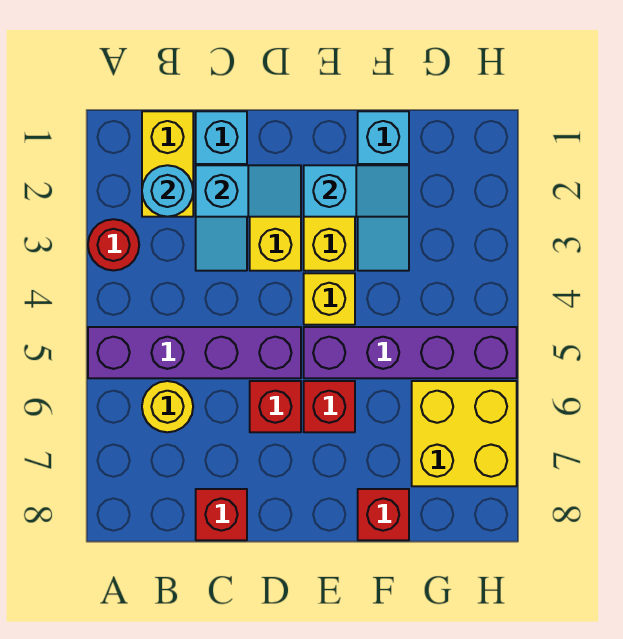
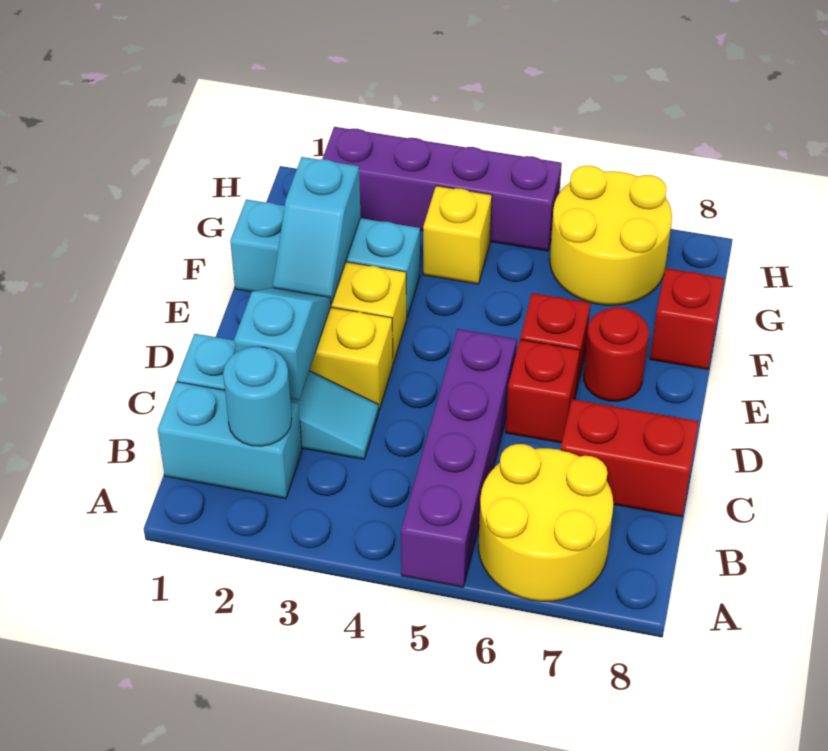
red round brick A3 level 1 -> red round brick E7 level 1
yellow brick B1:B2 level 1 -> cyan brick B1:B2 level 1
yellow round brick B6 level 1 -> yellow round brick A6:B7 level 1
red brick C8 level 1 -> red brick C7:C8 level 1
cyan slope E2:F2 level 2 top E -> cyan slope E2:F2 level 2 top F
yellow brick E4 level 1 -> yellow brick G4 level 1
purple brick E5:H5 level 1 -> purple brick H2:H5 level 1
cyan slope F1:F3 level 1 top 1 -> cyan brick F1:F3 level 1
yellow brick G6:H7 level 1 -> yellow round brick G6:H7 level 1

